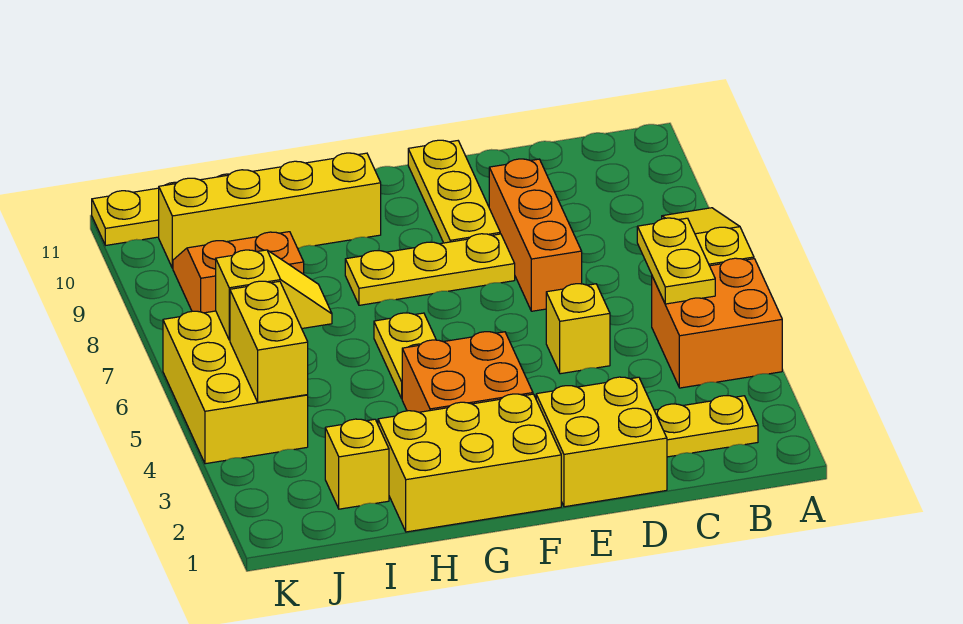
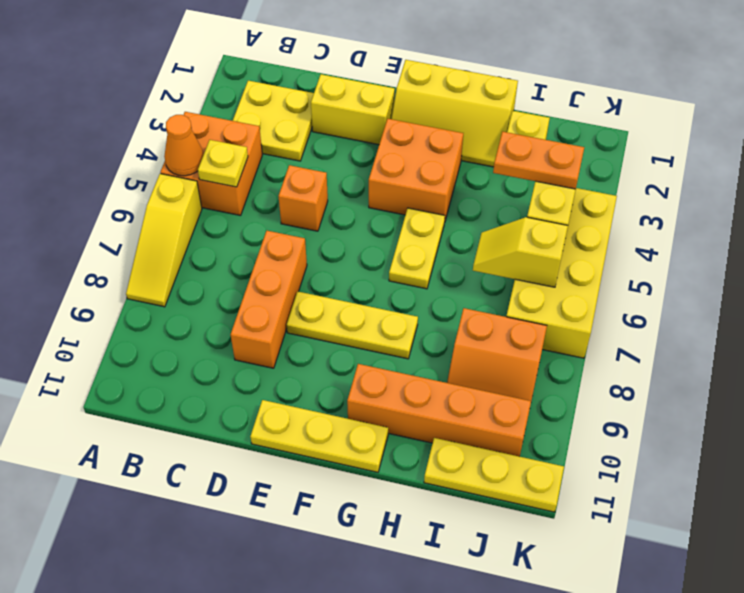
none -> orange cone A5 level 2
yellow plate B2:C2 level 1 -> yellow plate B2:C3 level 1
yellow plate B5:B6 level 2 -> yellow plate B5 level 2
yellow brick D1:E2 level 1 -> yellow brick D2:E2 level 1
yellow brick D5 level 1 -> orange brick D5 level 1
yellow plate E9:E11 level 1 -> yellow plate E11:G11 level 1
yellow brick F1:H2 level 1 -> yellow slope F1:H2 level 1 top 1
yellow brick G10:J10 level 1 -> orange brick G10:J10 level 1
none -> orange plate I4:J4 level 3
yellow brick J4:K6 level 1 -> yellow brick J4:K7 level 1

